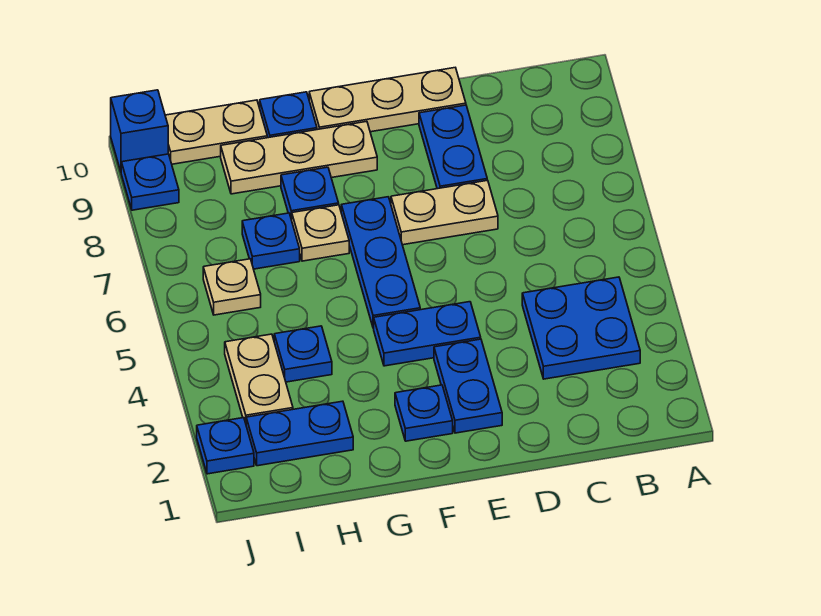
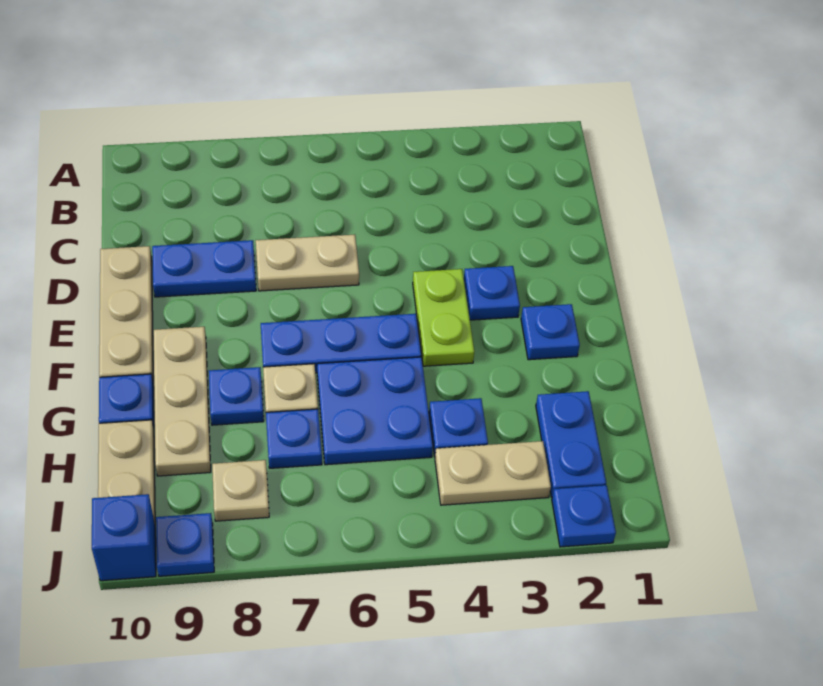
blue plate B3:C4 level 1 -> blue plate G5:H6 level 1
tan plate D7:E7 level 1 -> tan plate D6:D7 level 1
blue plate E2:E3 level 1 -> blue plate E3 level 1
blue plate E4:F4 level 1 -> lime plate E4:F4 level 1
tan plate I6 level 1 -> tan plate I8 level 1

